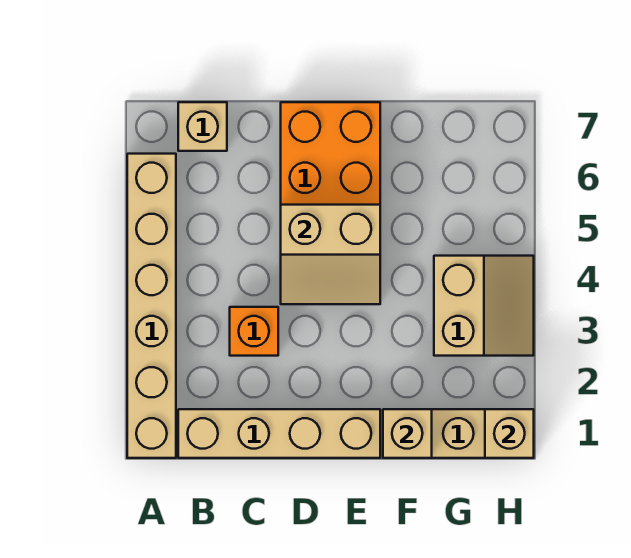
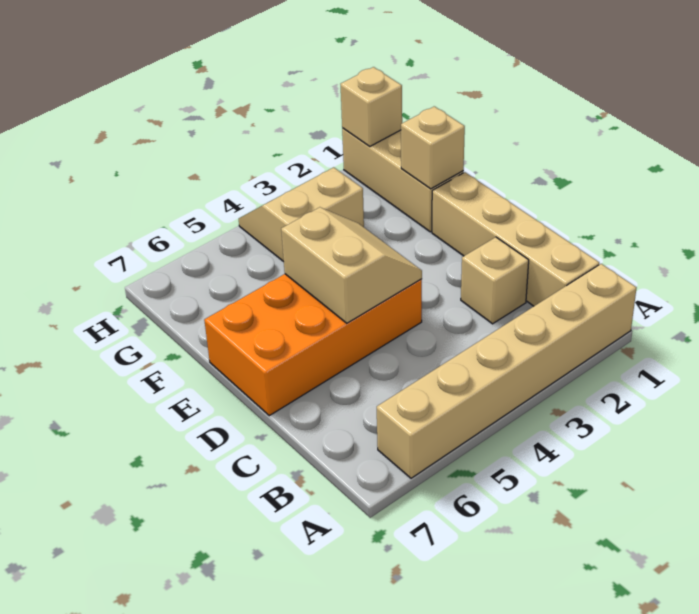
tan brick B7 level 1 -> tan brick C2 level 1
orange brick C3 level 1 -> none

